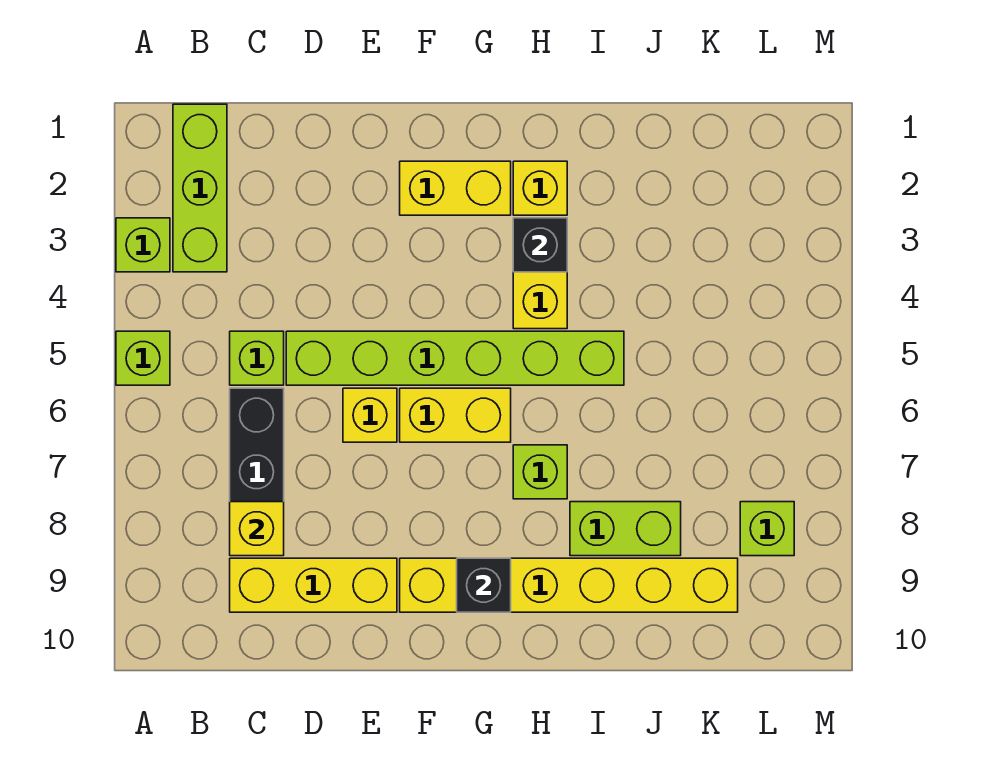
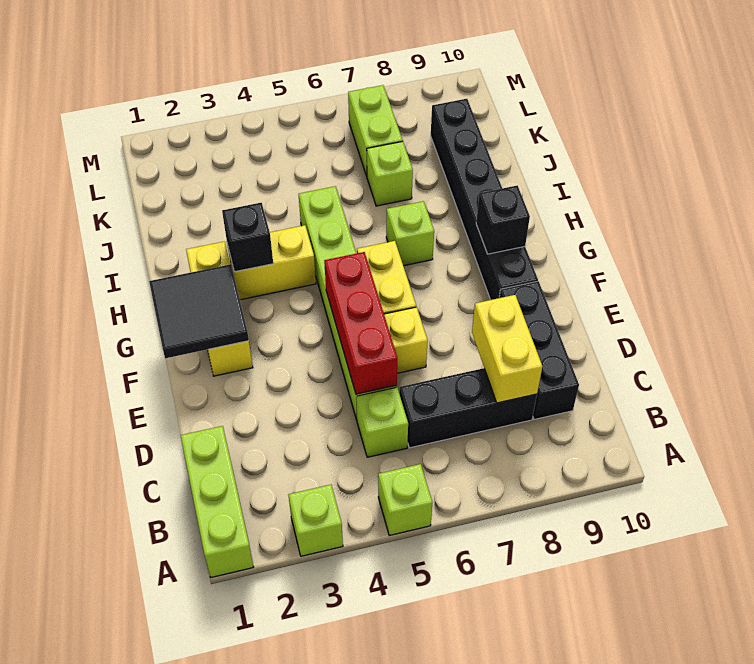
lime brick B1:B3 level 1 -> lime brick A1:C1 level 1
yellow brick C8 level 2 -> yellow brick C8:D8 level 2
yellow brick C9:E9 level 1 -> black brick C9:E9 level 1
none -> red brick D5:F5 level 2
none -> black tile F1:G2 level 2
yellow brick F9:K9 level 1 -> black brick F9:K9 level 1
lime brick I8:J8 level 1 -> lime brick K7:L7 level 1
lime brick L8 level 1 -> lime brick J7 level 1

